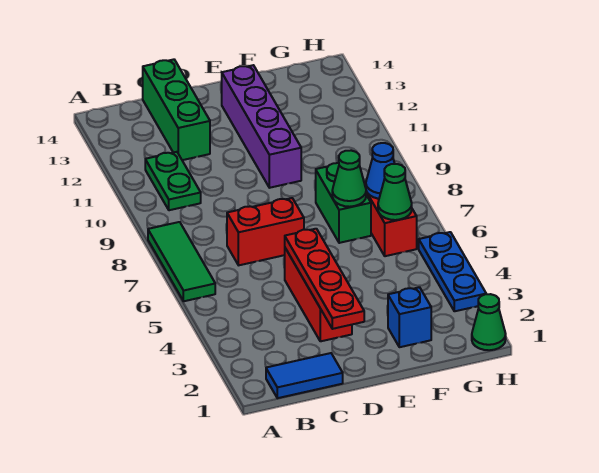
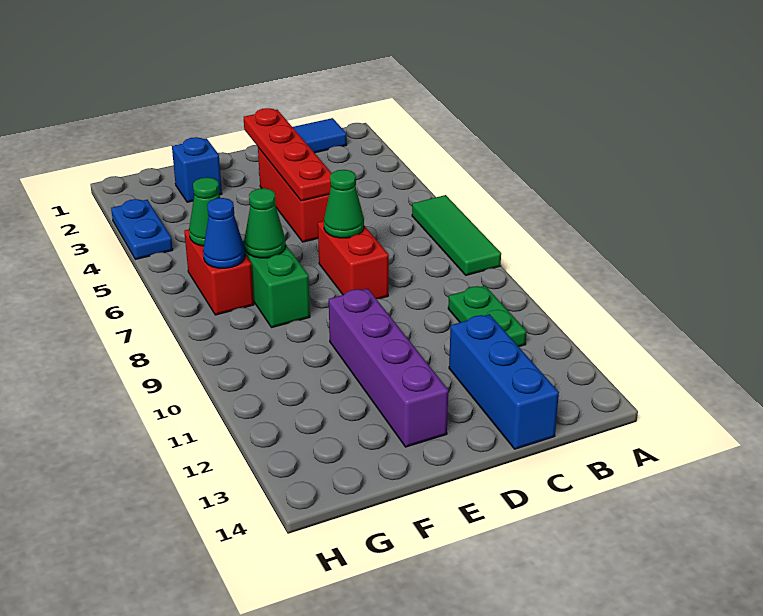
red brick C7:D7 level 1 -> red brick D7:D8 level 1
green brick C12:C14 level 1 -> blue brick C12:C14 level 1
green cone H1 level 1 -> green cone D7 level 2
blue plate H3:H5 level 1 -> blue plate H3:H4 level 1

